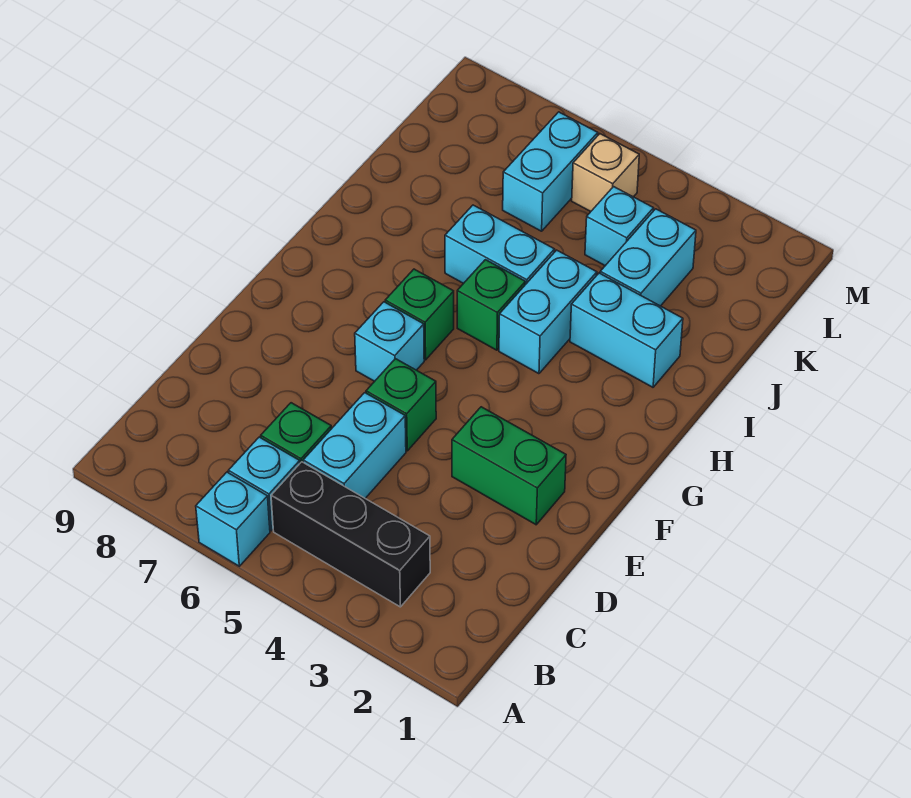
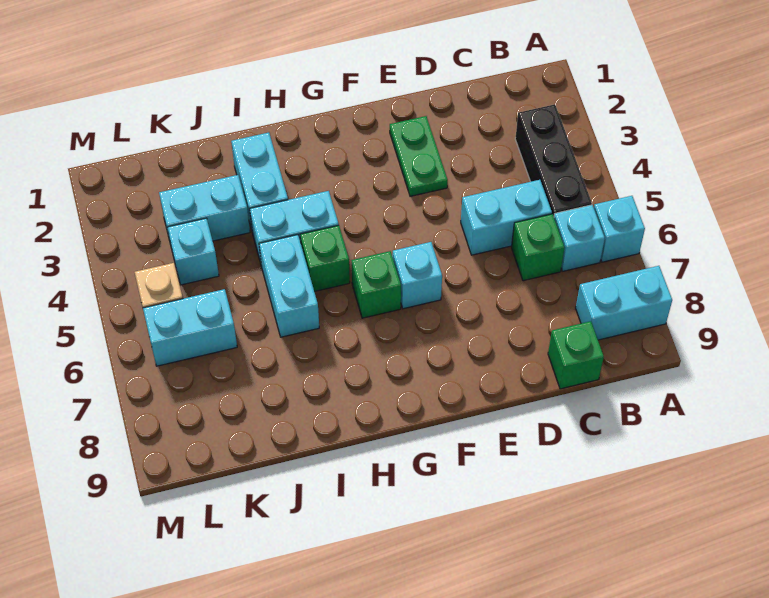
none -> cyan brick A8:B8 level 1
green brick E2:E3 level 1 -> green plate E2:E3 level 1
green brick E5 level 1 -> green brick C9 level 1

